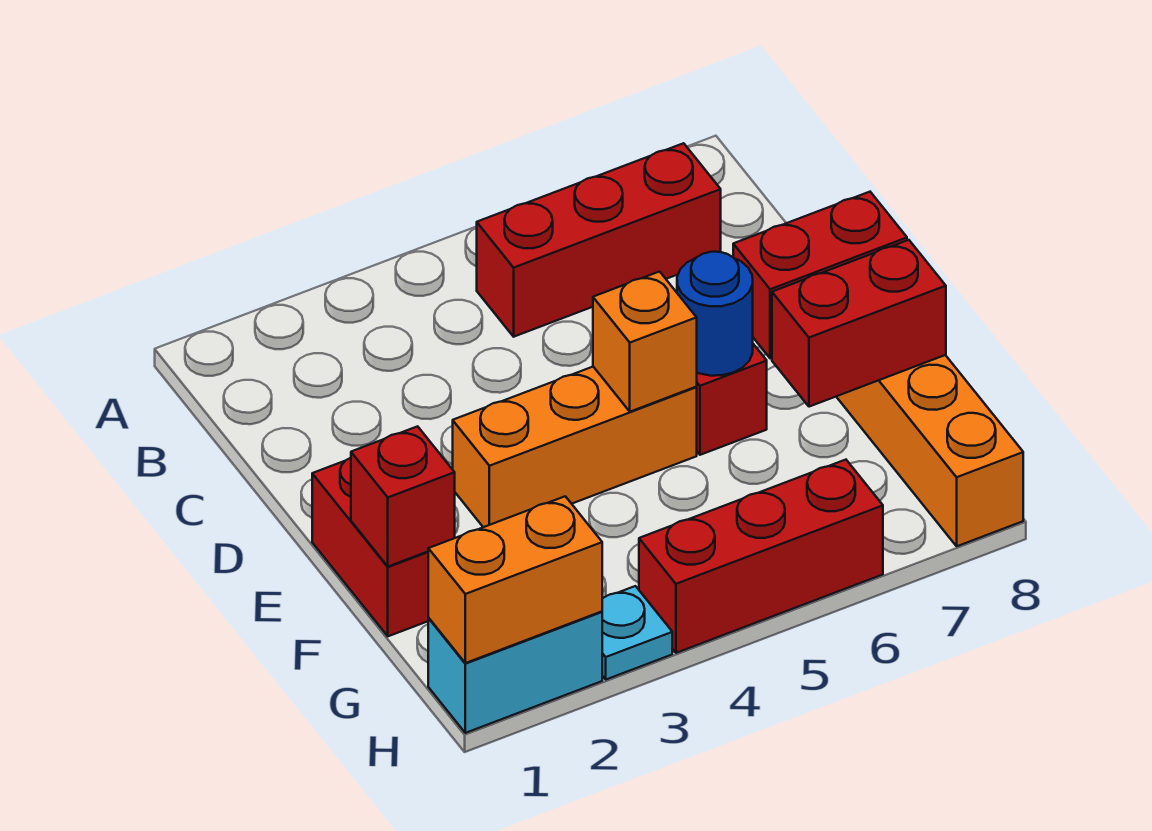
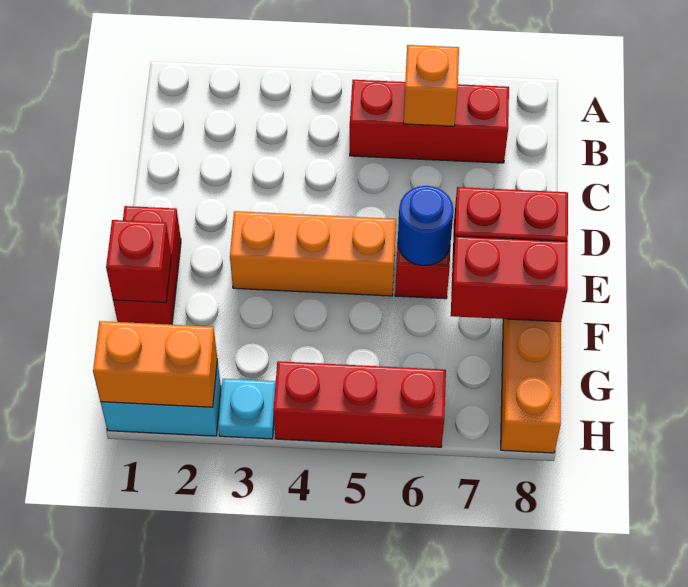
orange brick E5 level 2 -> orange brick B6 level 2

